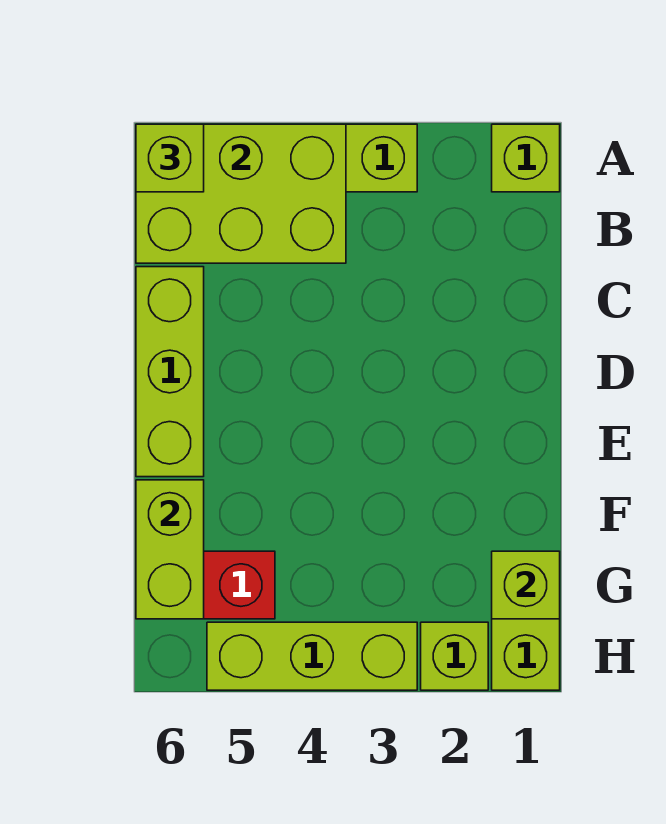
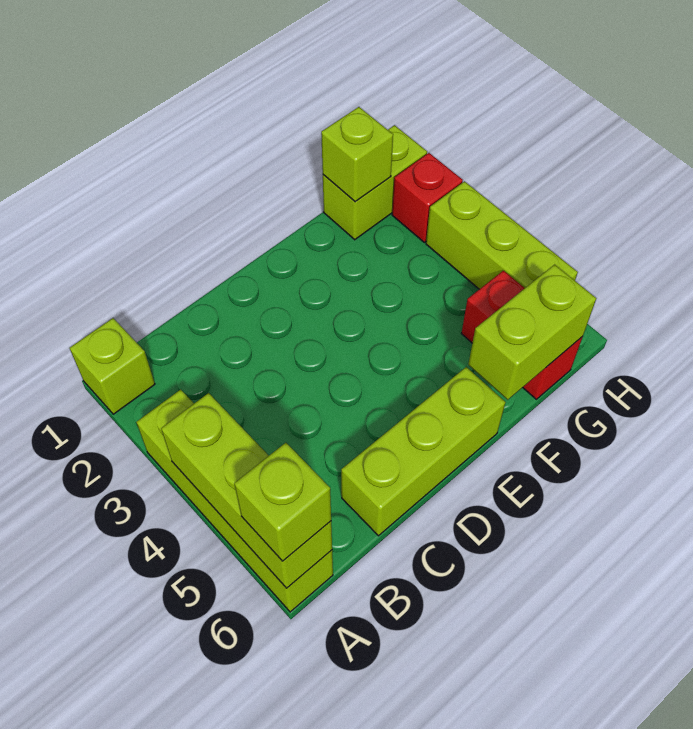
lime brick A4:B6 level 2 -> lime brick A4:A6 level 2
lime brick H2 level 1 -> red brick H2 level 1

